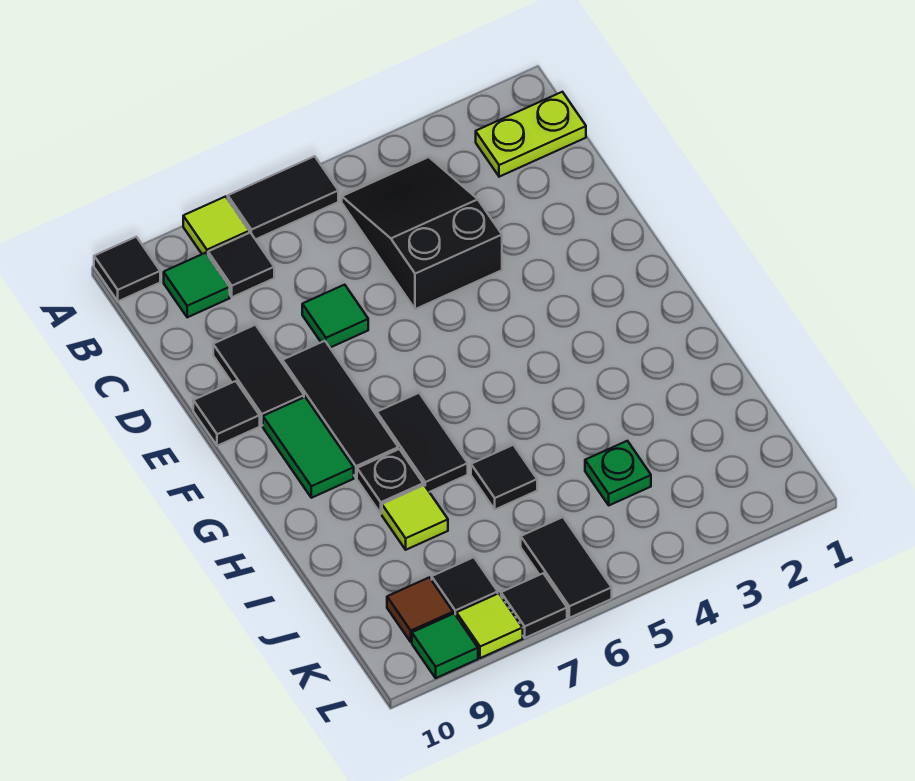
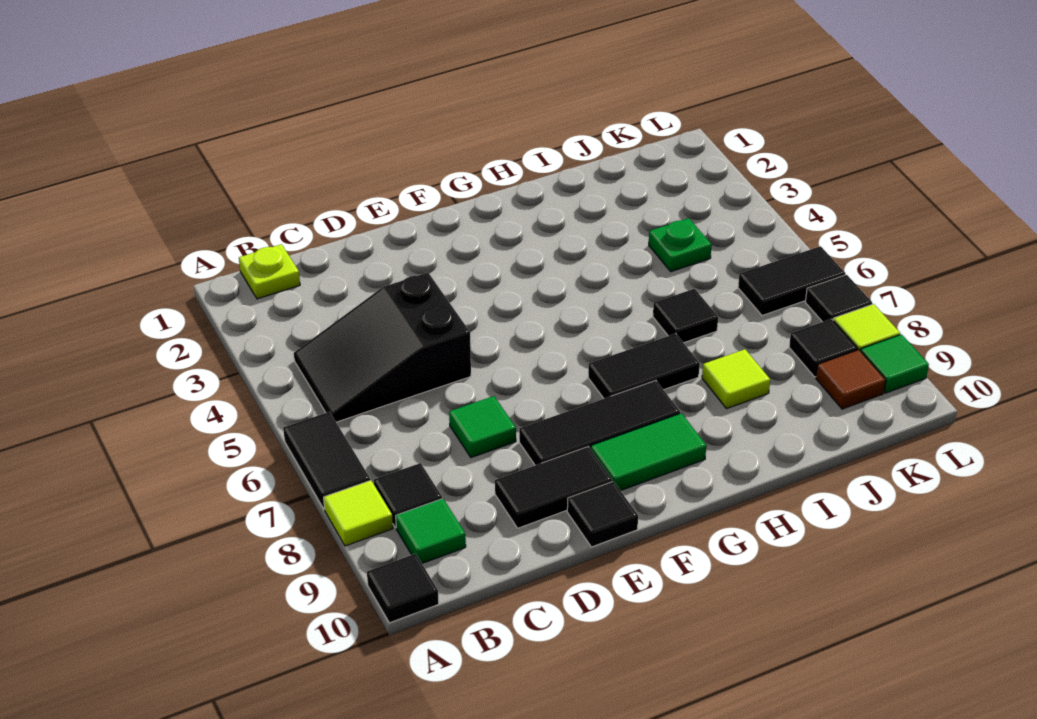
lime plate B1:B2 level 1 -> lime plate B1 level 1
black plate H8 level 1 -> none

